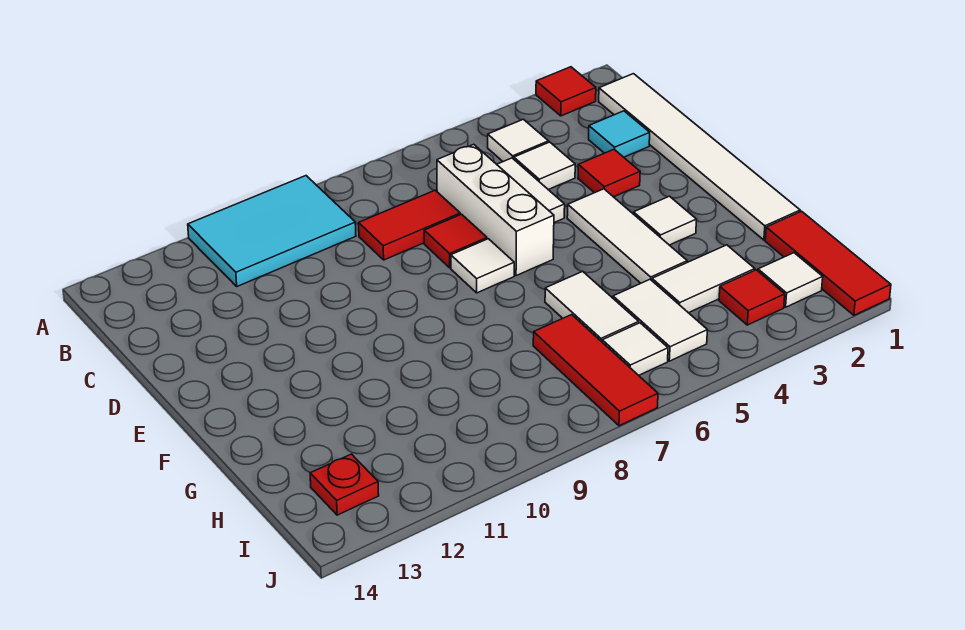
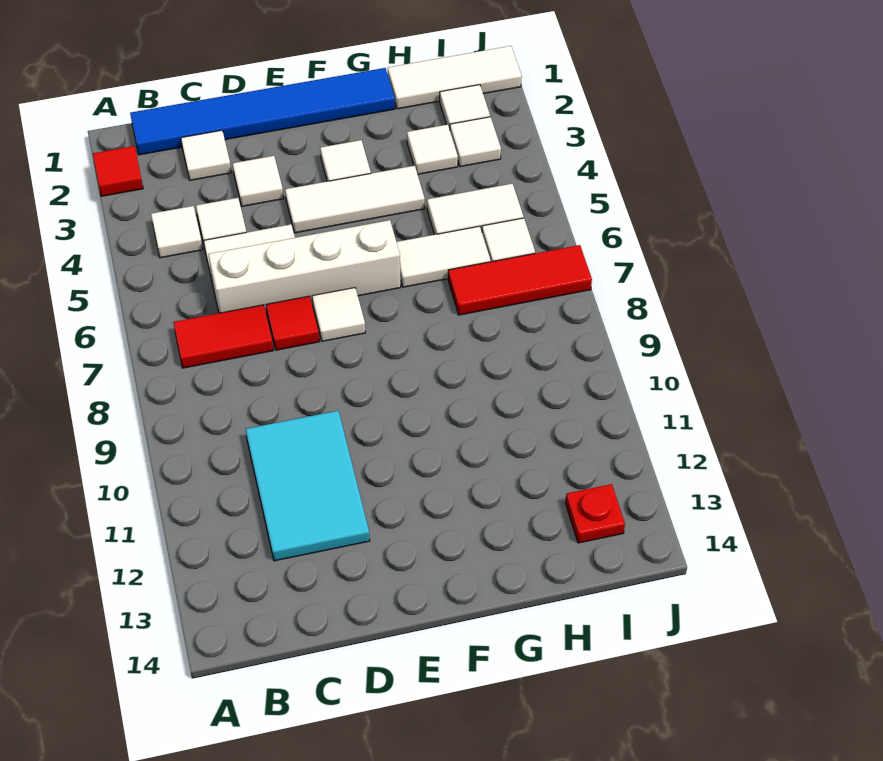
cyan tile A9:B11 level 1 -> cyan tile C10:D12 level 1
white tile B1:G1 level 1 -> blue tile B1:G1 level 1
cyan tile C2 level 1 -> white tile C2 level 1
white brick C6:E6 level 1 -> white brick C6:F6 level 1
red tile C7:C8 level 1 -> red tile B7:C7 level 1
red tile D3 level 1 -> white tile D3 level 1
red tile H1:J1 level 1 -> white tile H1:J1 level 1
white tile H3:H4 level 1 -> white tile H3 level 1
red tile I3 level 1 -> white tile I3 level 1

